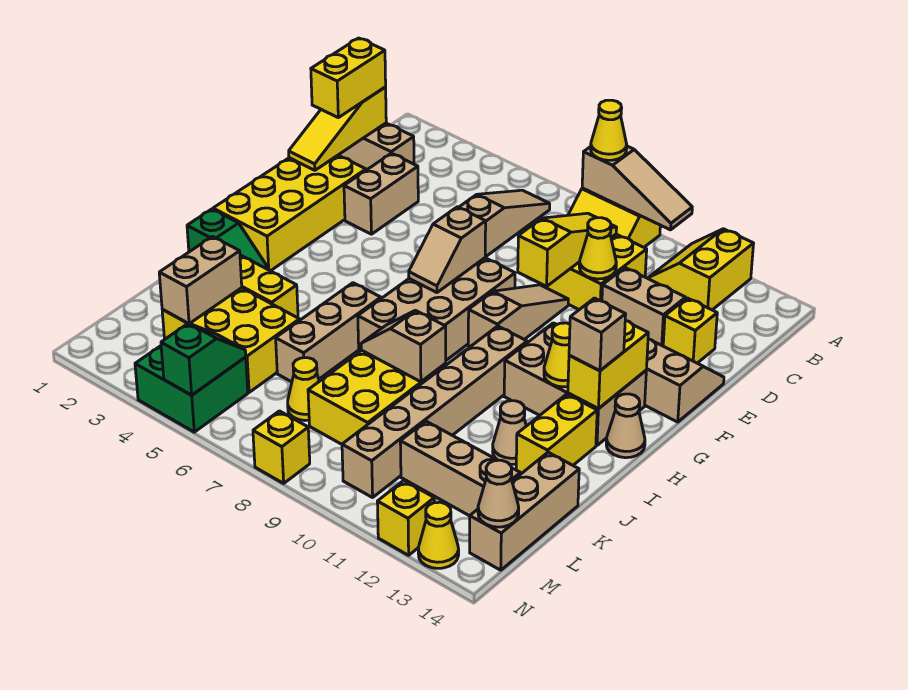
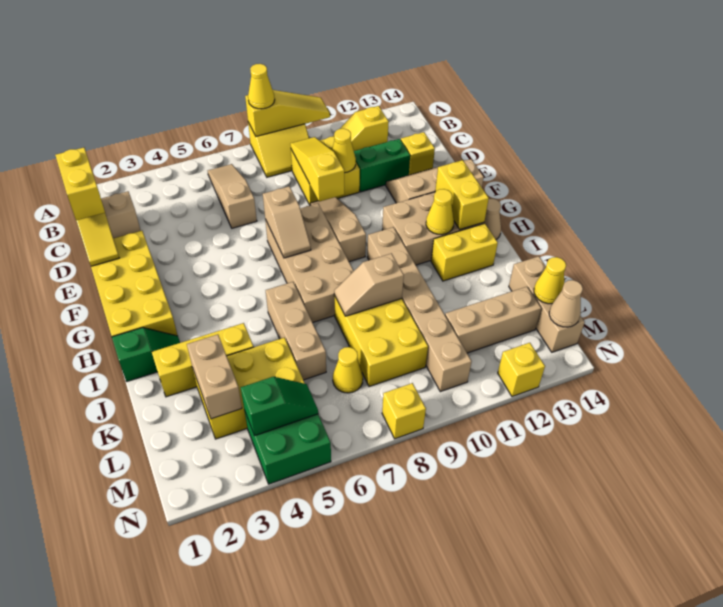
tan slope A8:A10 level 2 top 8 -> yellow slope A8:A10 level 2 top 8
yellow slope A11:B12 level 1 top 12 -> yellow slope B11:B12 level 1 top 12
tan brick D3:E3 level 1 -> none
tan brick D11:D12 level 1 -> green brick D11:D12 level 1
tan brick H13 level 3 -> none
yellow brick I13:J13 level 1 -> yellow brick I12:I13 level 1
tan cone J12 level 1 -> none
green slope M5:N5 level 2 top N -> green slope M4:M5 level 2 top 4
yellow cone N13 level 1 -> yellow cone L14 level 2

